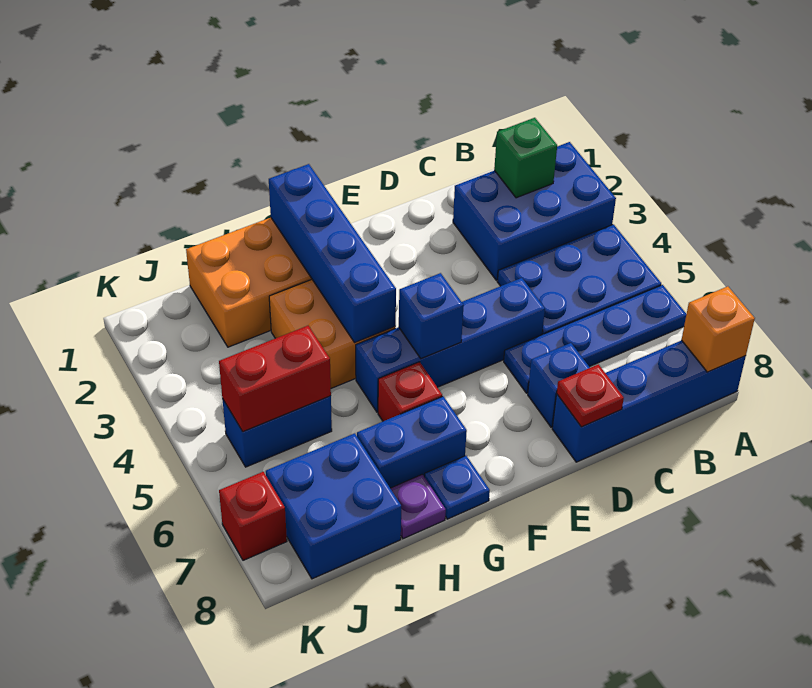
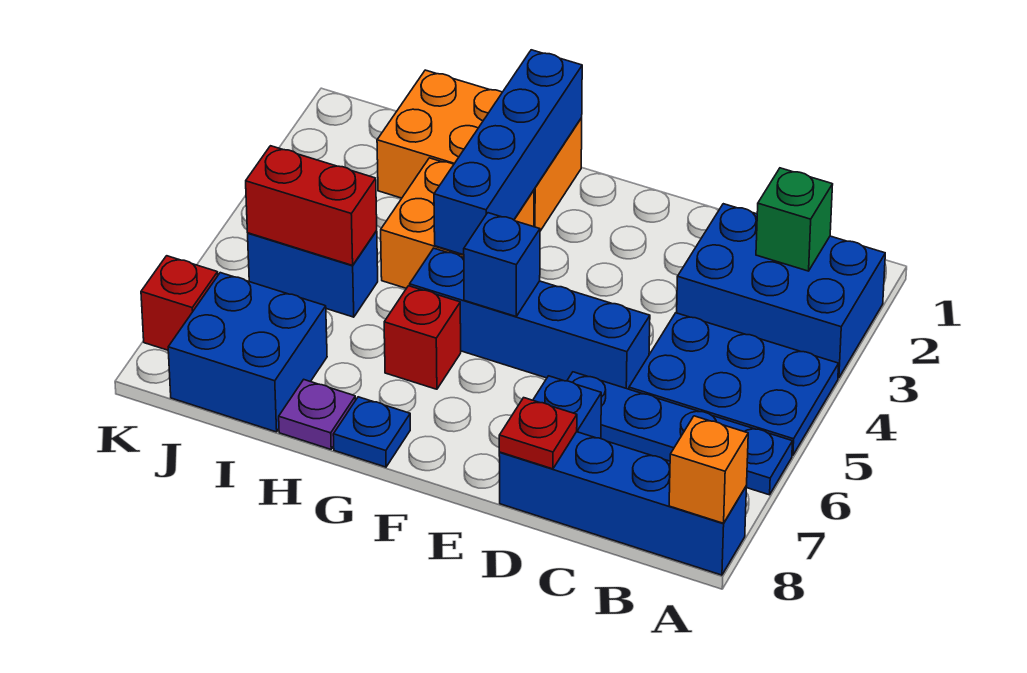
blue brick G7:H7 level 1 -> none

